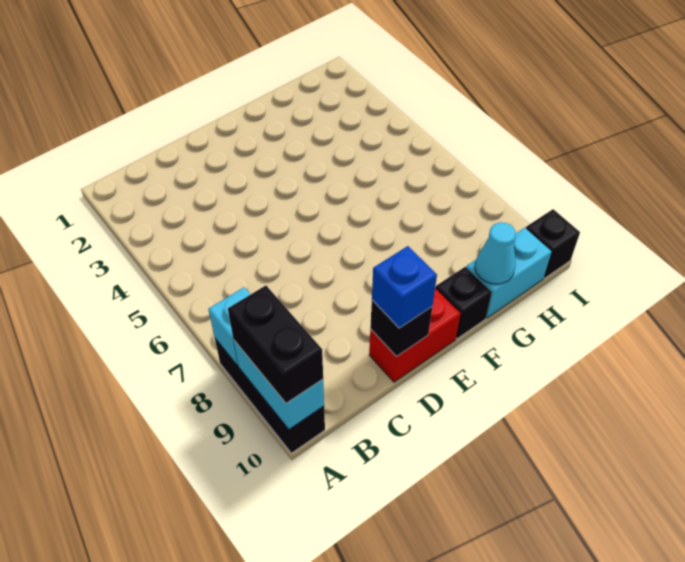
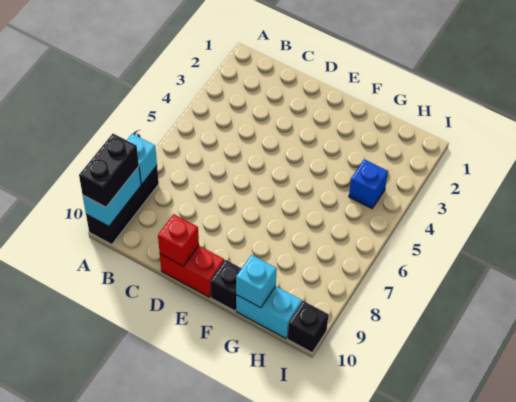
black brick D10 level 2 -> red brick D10 level 2
blue brick D10 level 3 -> blue brick H4 level 1
cyan cone G10 level 2 -> cyan brick G10 level 2

